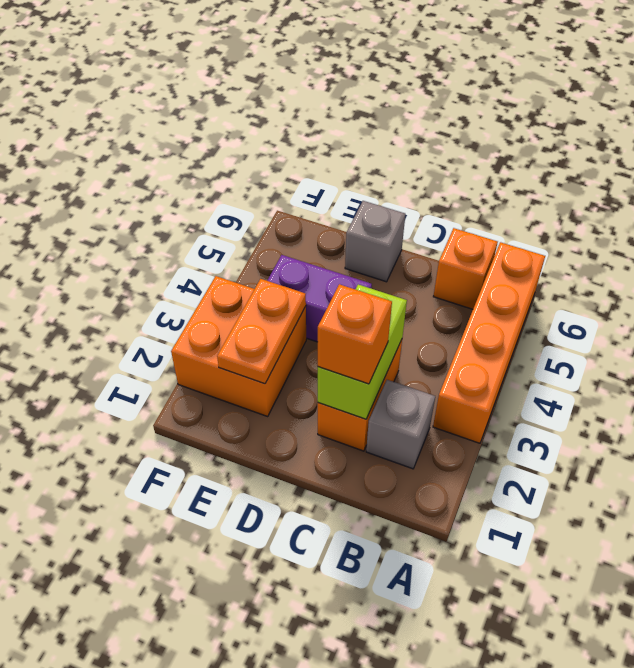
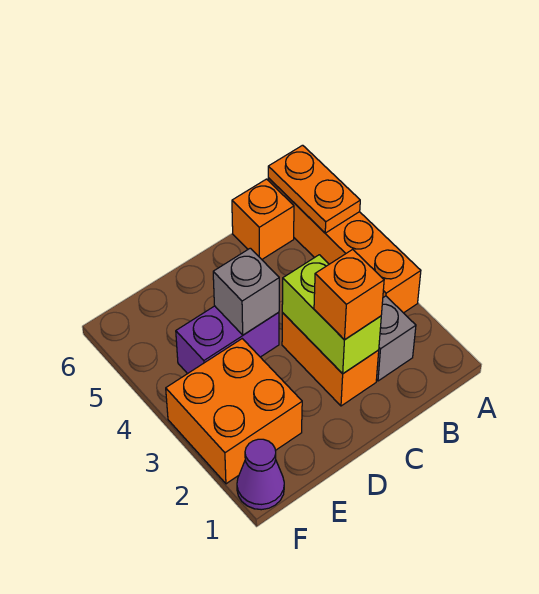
grey brick D6 level 1 -> grey brick D4 level 2
orange plate E2:E3 level 2 -> orange plate A5:A6 level 2
none -> purple cone F1 level 1

